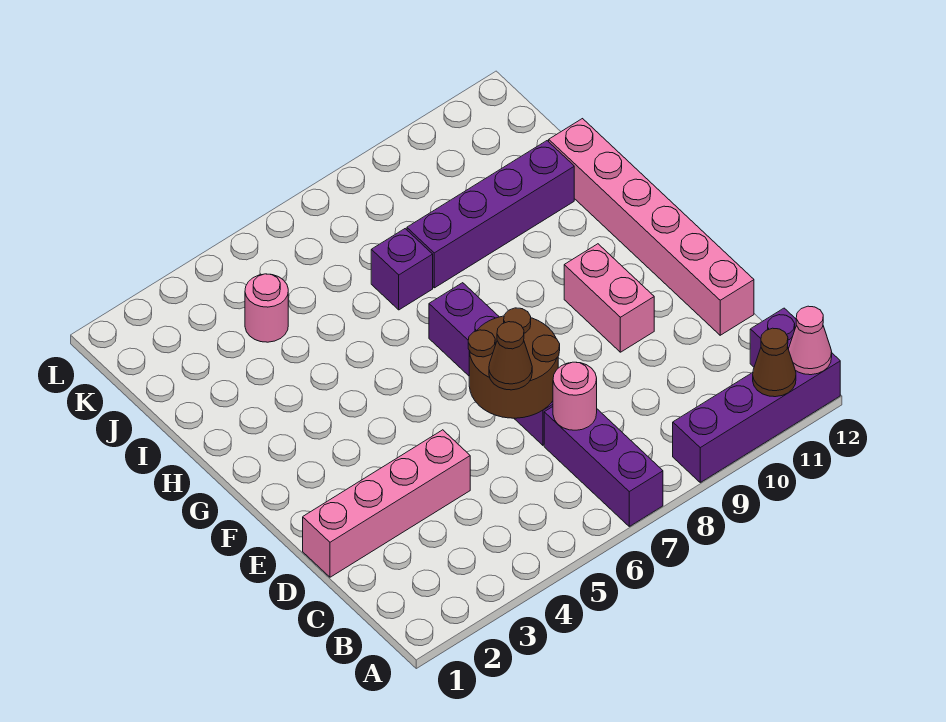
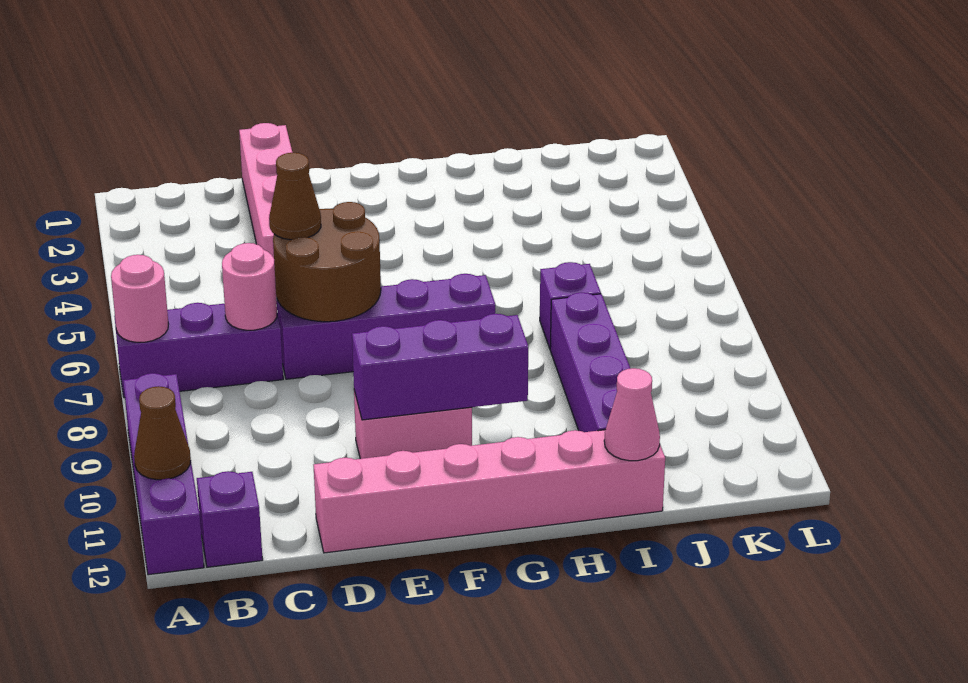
pink cone A12 level 2 -> pink cone I12 level 2
none -> purple brick E10:G10 level 2
pink round brick J4 level 1 -> pink round brick A7 level 2

